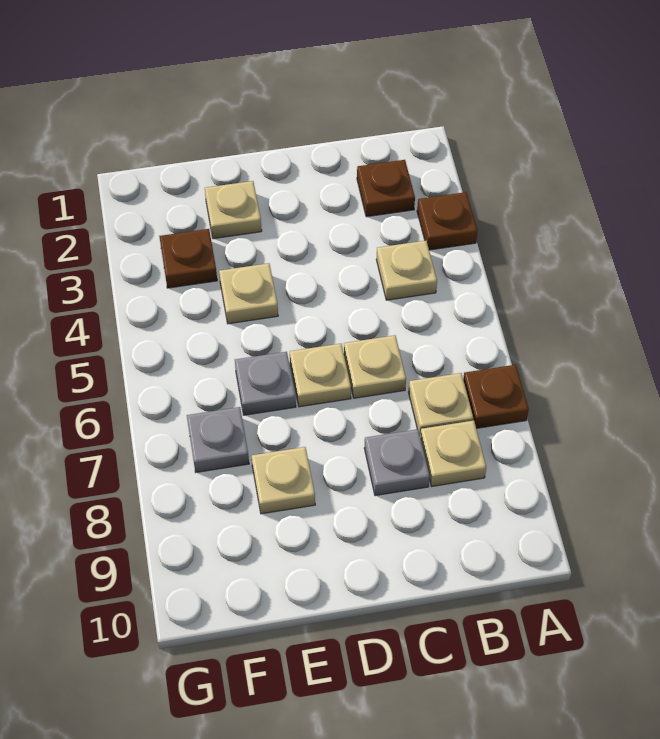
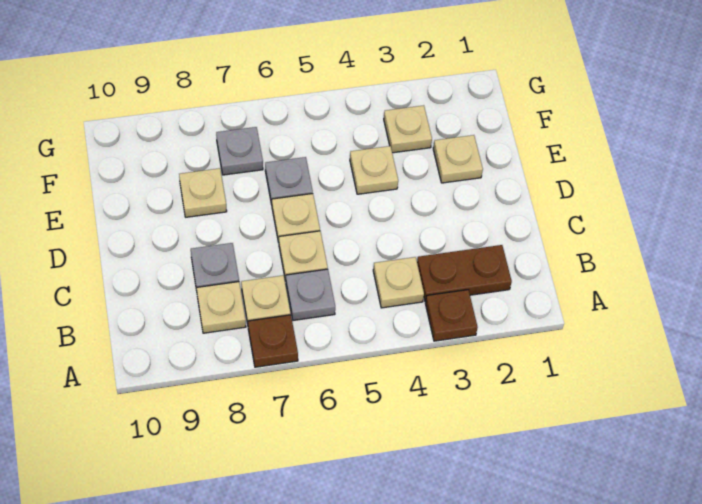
brown plate B2 level 1 -> brown plate B2:B3 level 1
none -> grey plate B6 level 1
brown plate F3 level 1 -> tan plate F3 level 1

